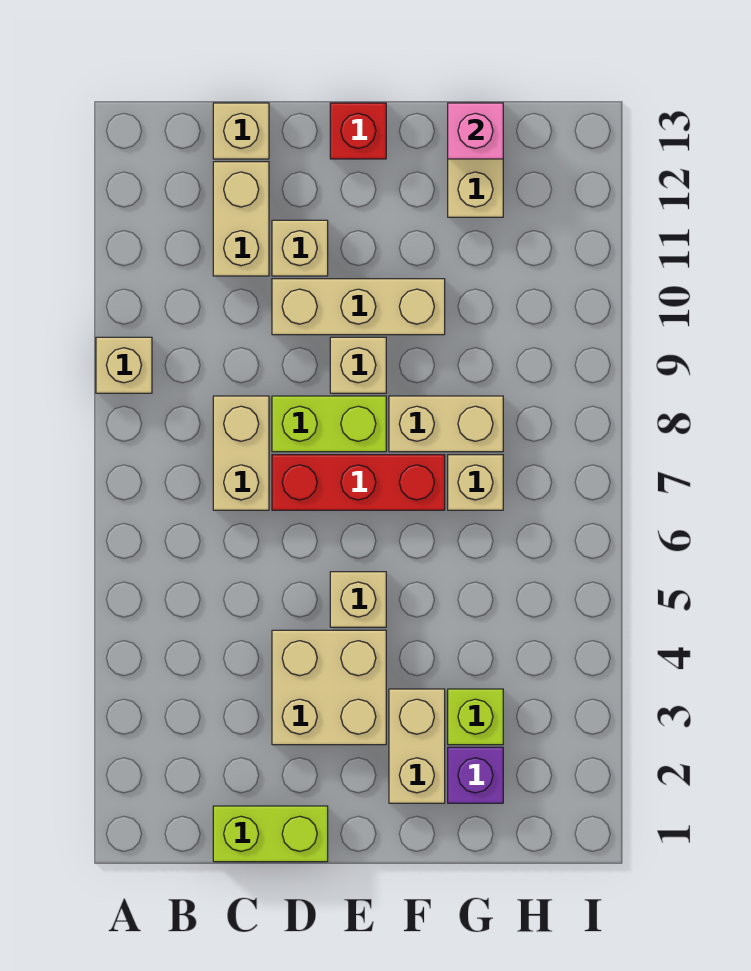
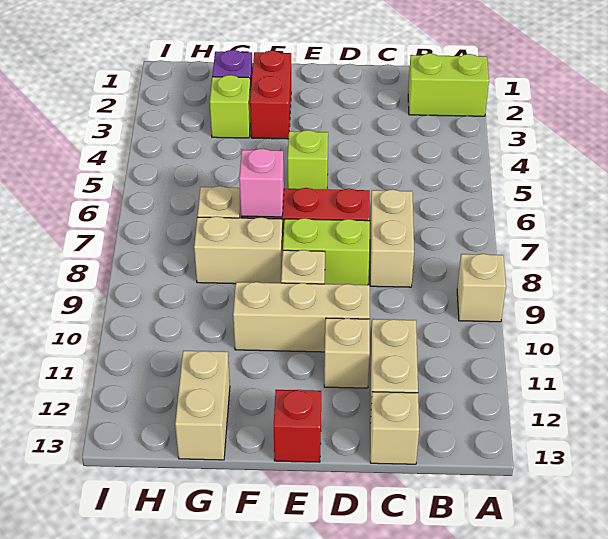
lime brick C1:D1 level 1 -> lime brick A2:B2 level 1
tan brick D3:E4 level 1 -> none
tan brick E5 level 1 -> lime brick E5 level 1
tan brick F2:F3 level 1 -> red brick F2:F3 level 1
pink brick G13 level 2 -> pink brick F7 level 2

